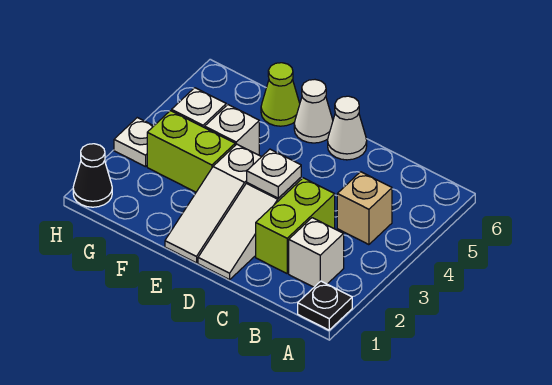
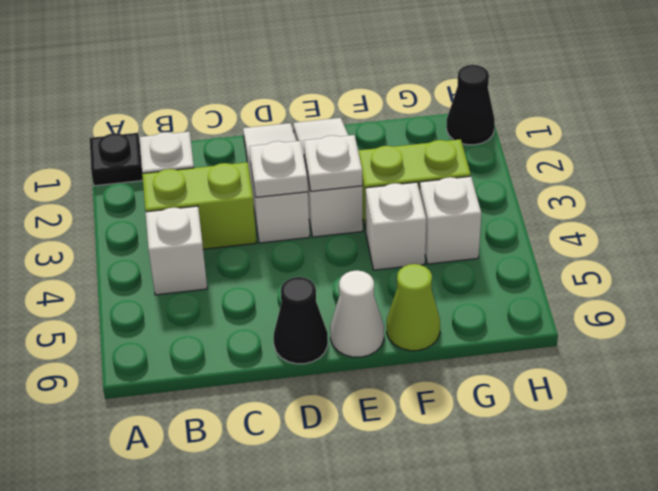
tan brick B4 level 1 -> white brick B4 level 1
lime brick C2:C3 level 1 -> lime brick B3:C3 level 1
white cone D6 level 1 -> black cone D6 level 1
white plate H3 level 1 -> white plate E3 level 2

